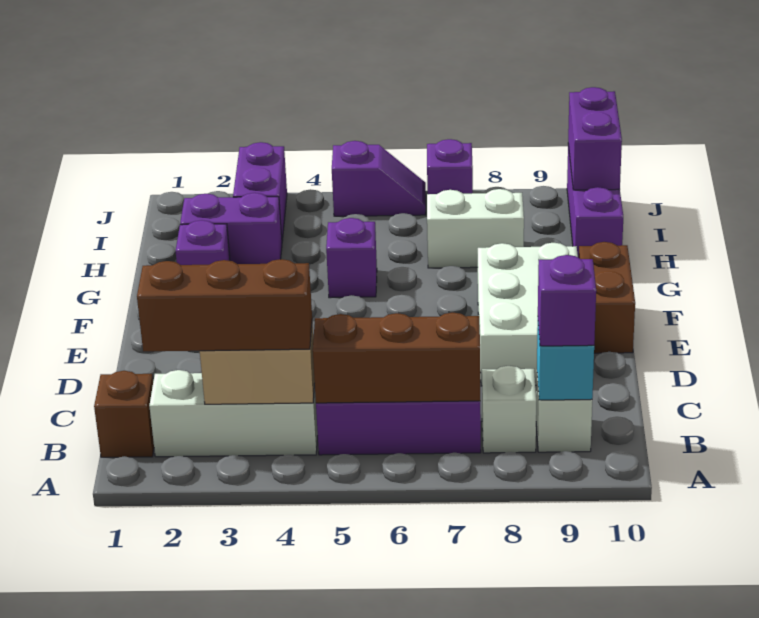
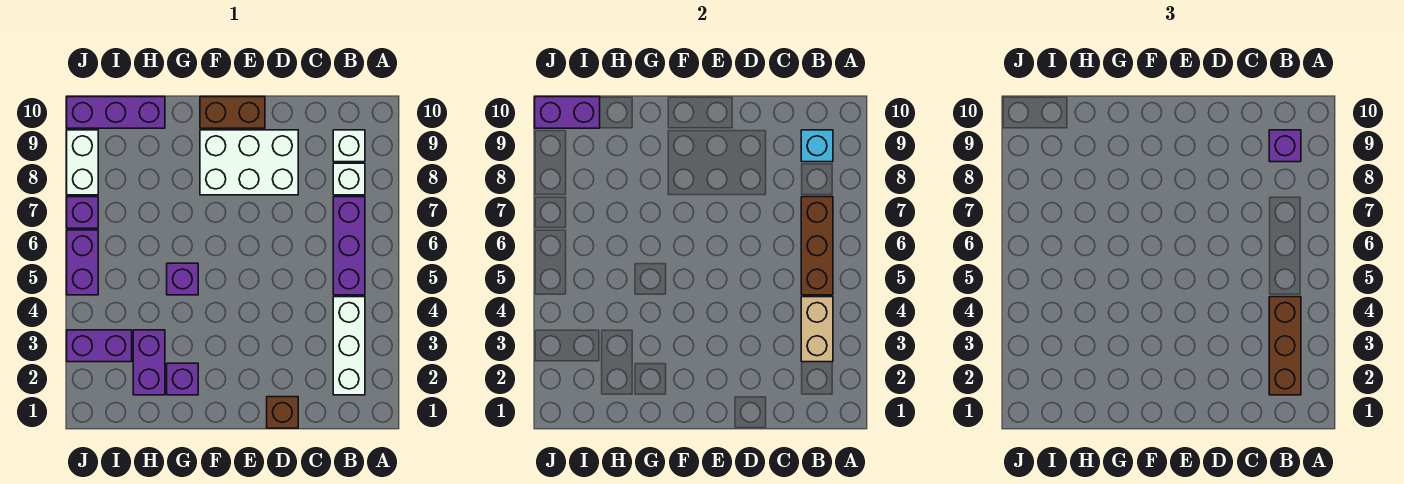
brown brick B1 level 1 -> brown brick D1 level 1
white brick H7:H8 level 1 -> white brick J8:J9 level 1
purple slope J5:J6 level 1 top 5 -> purple brick J5:J6 level 1

